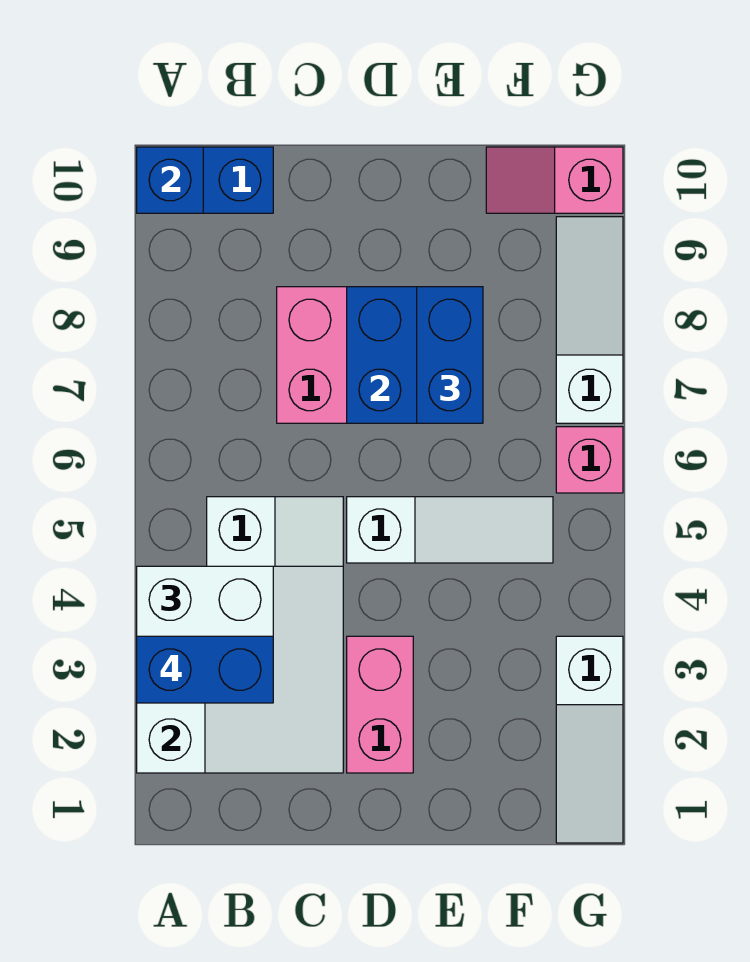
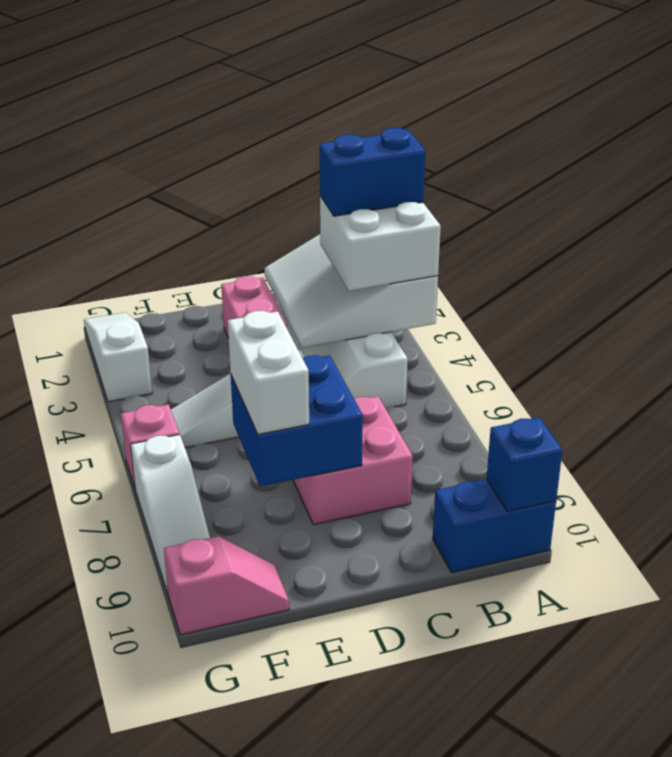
blue brick E7:E8 level 3 -> white brick E7:E8 level 3

